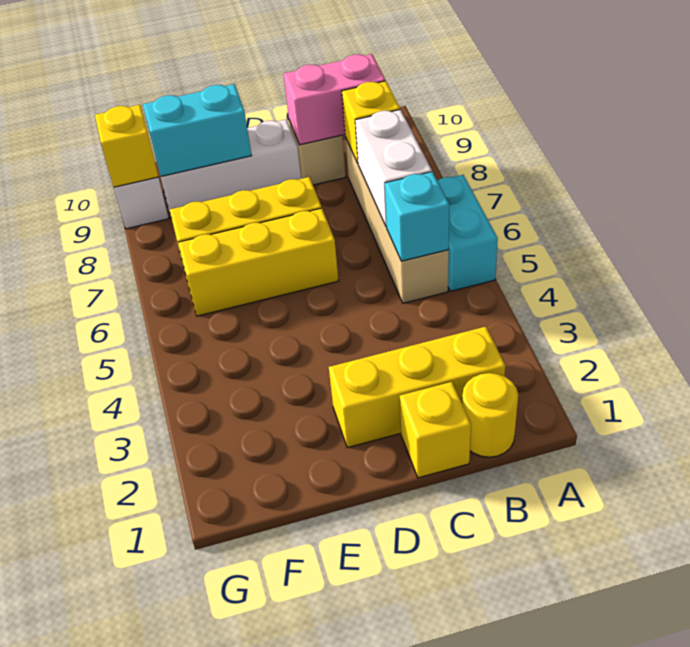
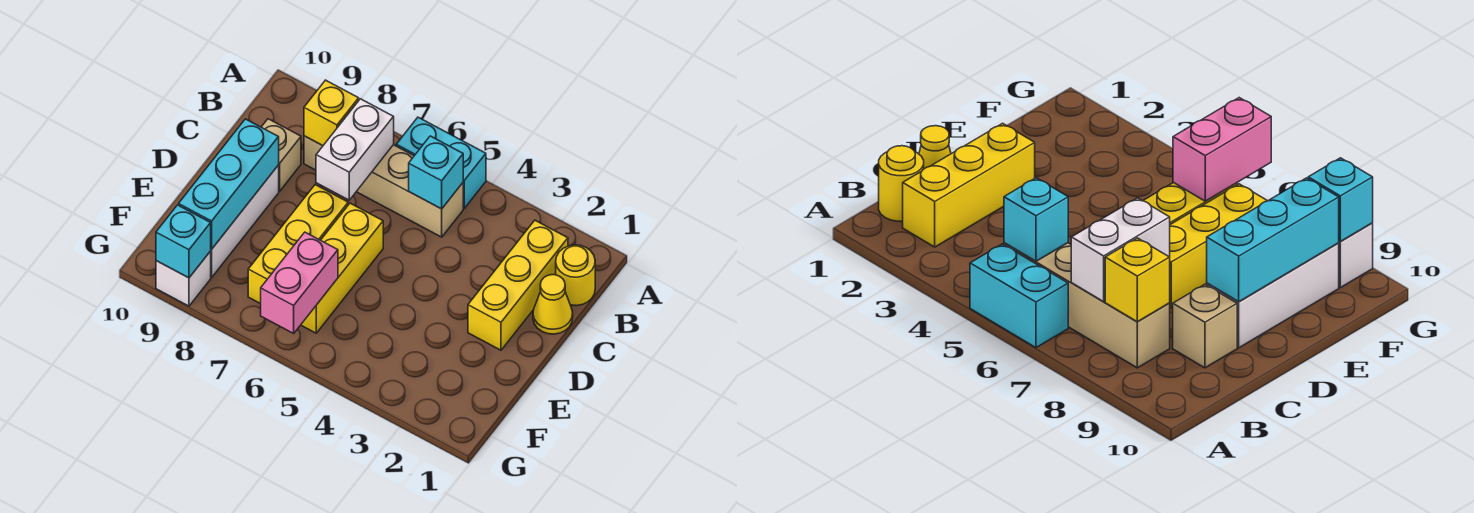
white brick B6:B7 level 2 -> white brick B7:C7 level 2
pink brick B9:C9 level 2 -> pink brick F6:G6 level 2
yellow brick C1 level 1 -> yellow cone C1 level 1
cyan brick E9:F9 level 2 -> cyan brick D9:F9 level 2
yellow brick G9 level 2 -> cyan brick G9 level 2

